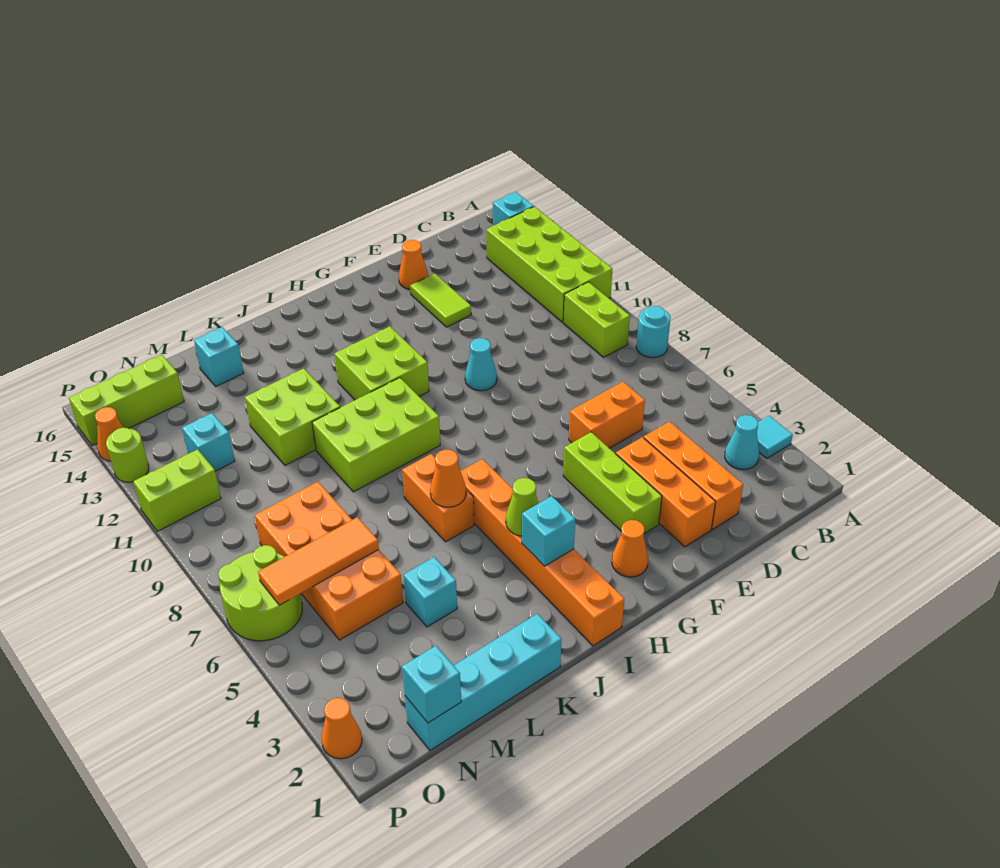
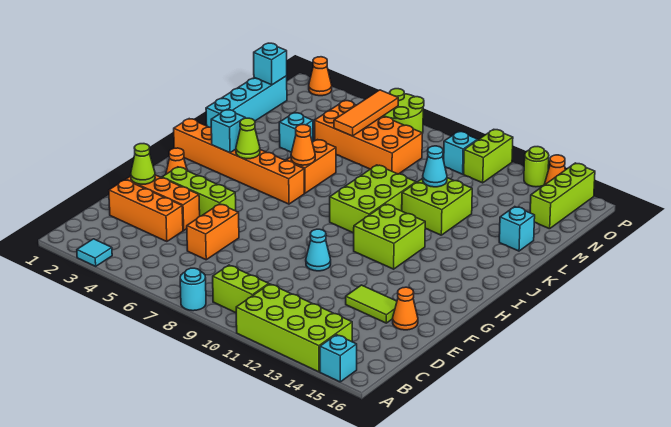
cyan cone B3 level 1 -> cyan cone L11 level 2
none -> lime cone E2 level 2
orange brick J6:J7 level 1 -> orange brick J6:K6 level 1
cyan brick N12 level 1 -> cyan brick O10 level 1

